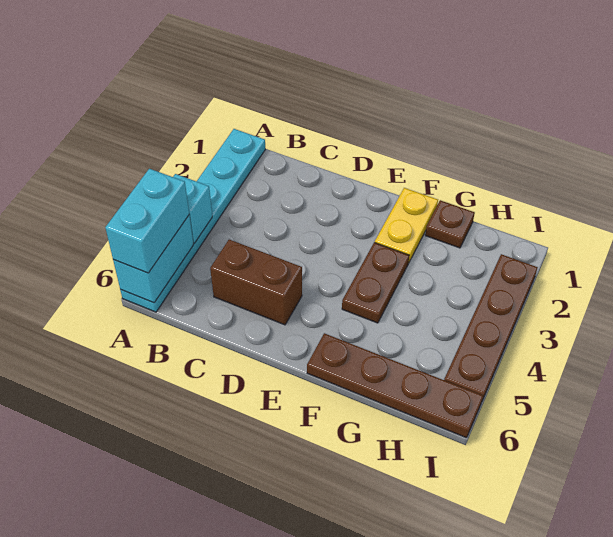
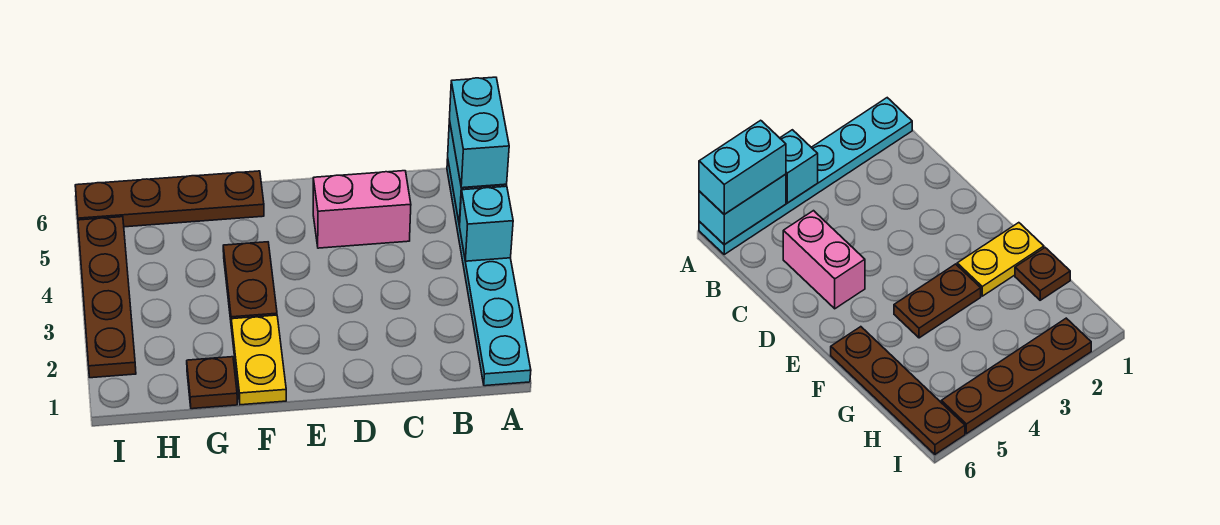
brown brick C5:D5 level 1 -> pink brick C5:D5 level 1

